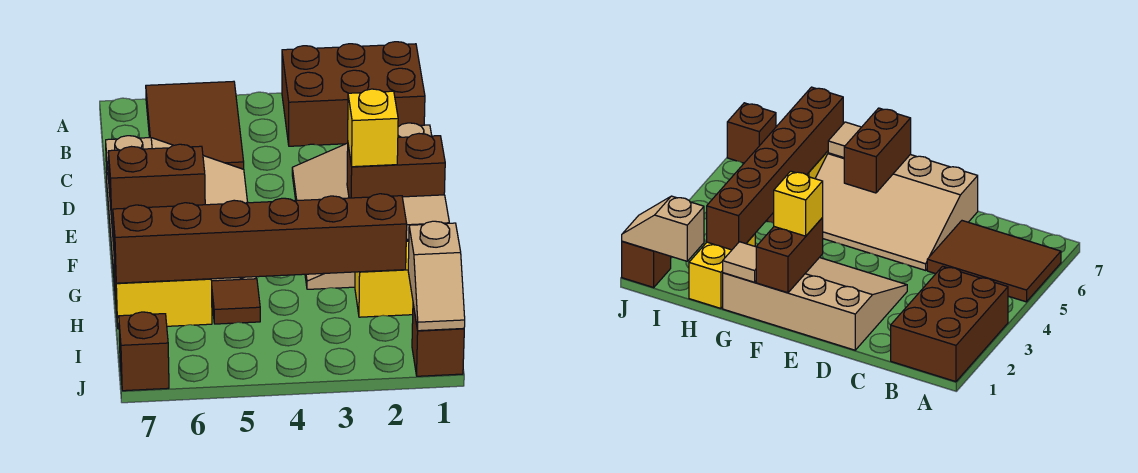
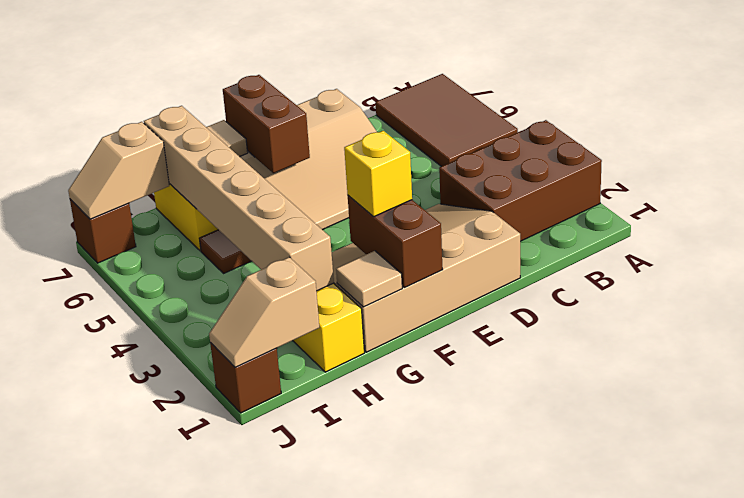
brown brick A1:B3 level 1 -> brown brick A2:C3 level 1
brown tile A5:C6 level 1 -> brown tile A5:B7 level 1
brown brick H2:H7 level 2 -> tan brick H2:H7 level 2
none -> tan slope I7:J7 level 2 top I

